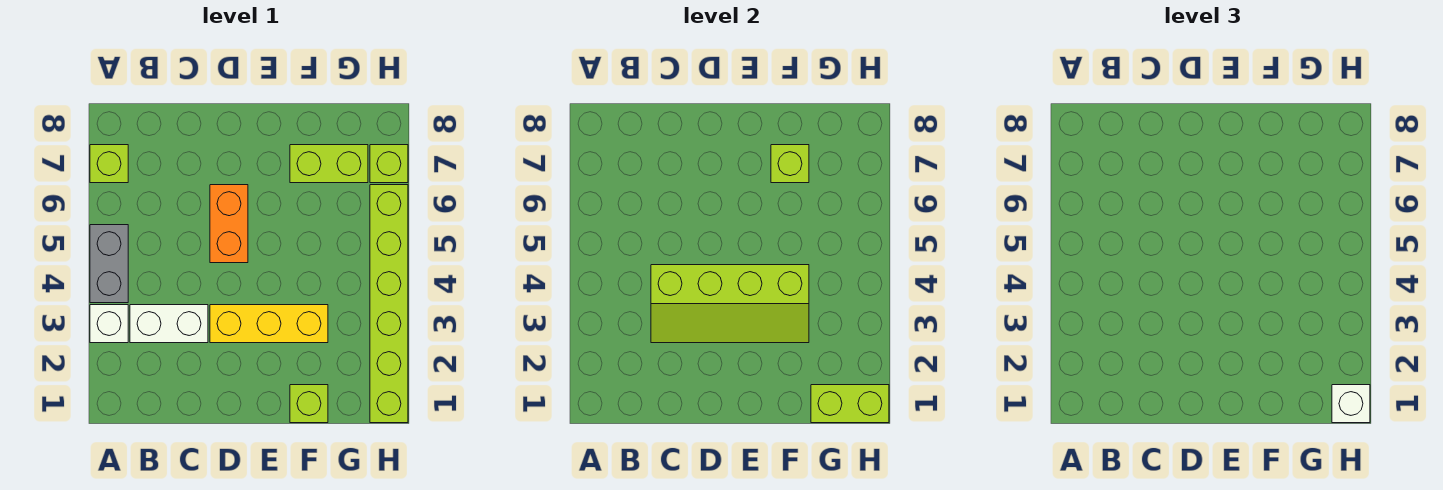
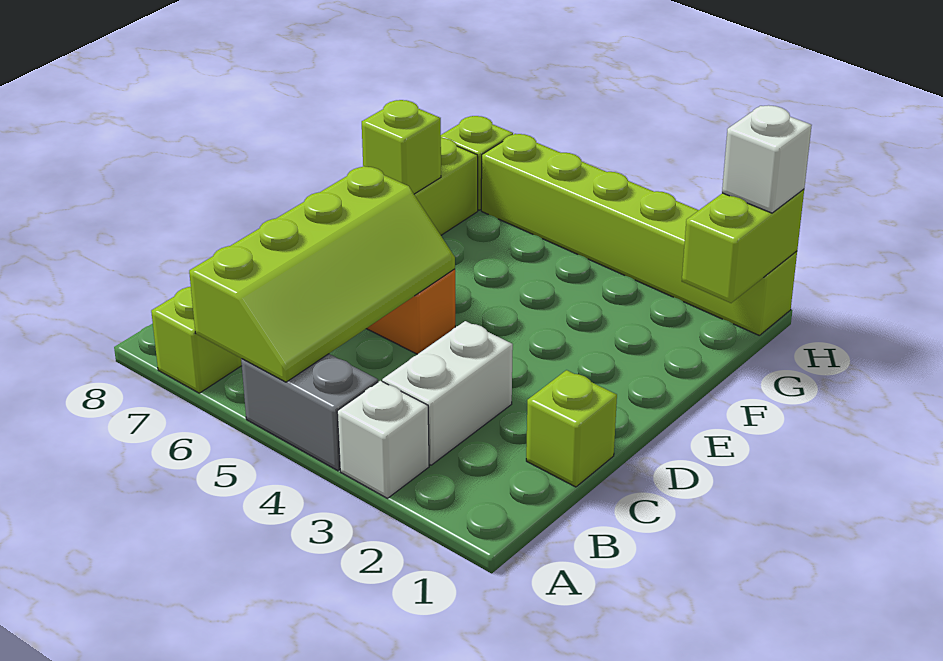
lime slope C3:F4 level 2 top 4 -> lime slope A5:D6 level 2 top 6
yellow brick D3:F3 level 1 -> none
lime brick F1 level 1 -> lime brick C1 level 1

